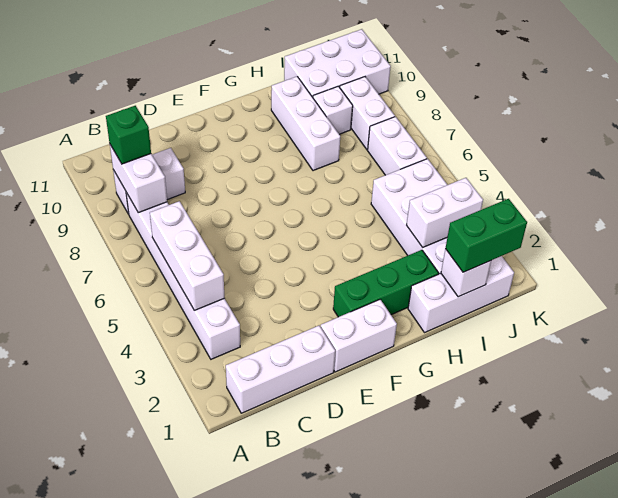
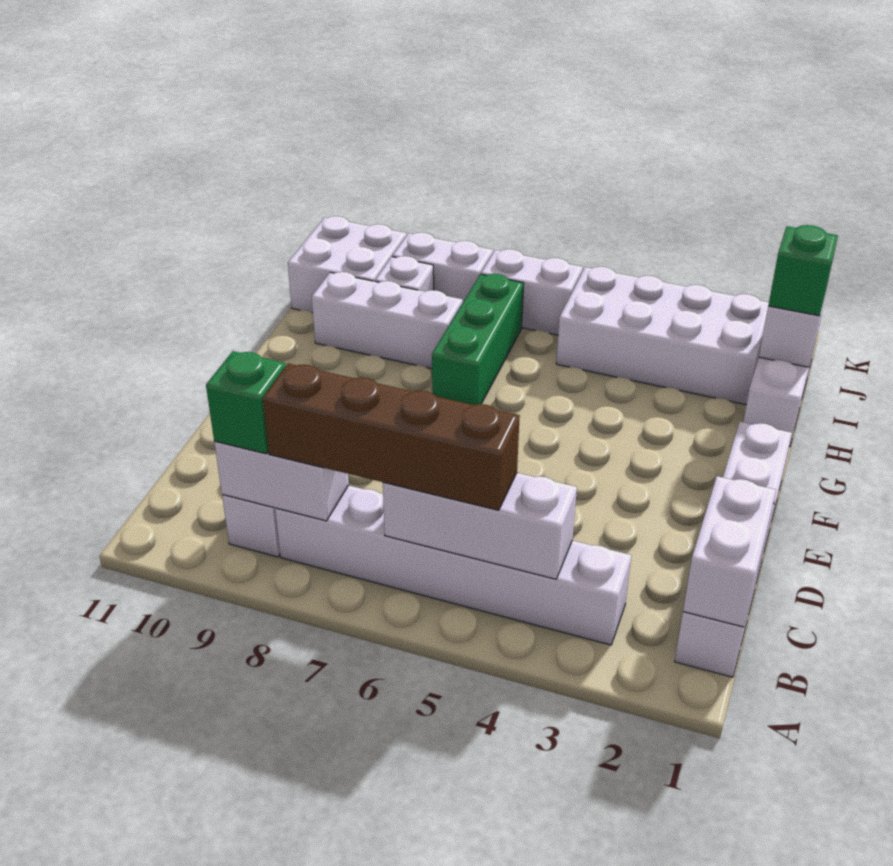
none -> brown brick B5:B8 level 3
green brick F2:H2 level 1 -> green brick G7:I7 level 1
green brick I1:J1 level 3 -> green brick I1 level 3
white brick I3:J3 level 2 -> white brick B1:C1 level 2
white brick I10:K11 level 1 -> white brick I10:J11 level 1

